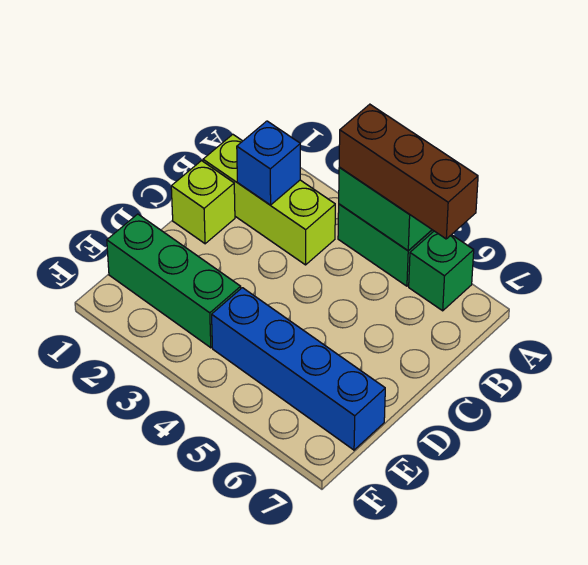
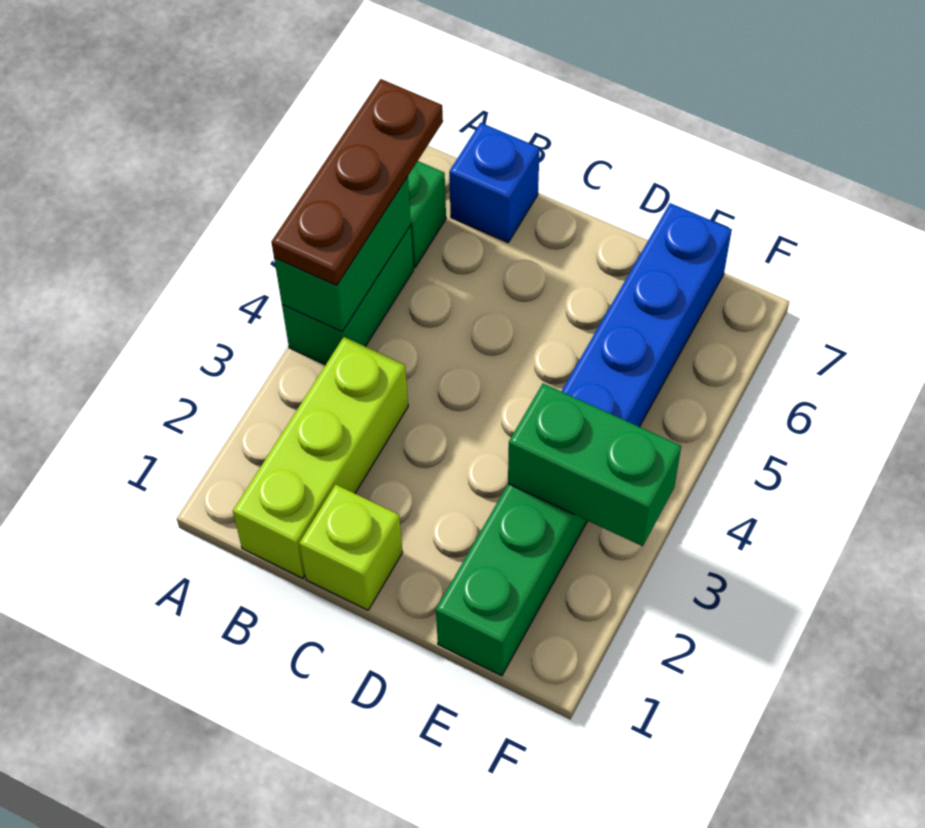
brown brick A4:A6 level 3 -> brown plate A4:A6 level 3
blue brick B2 level 2 -> blue brick B7 level 1
none -> green brick E3:F3 level 2

